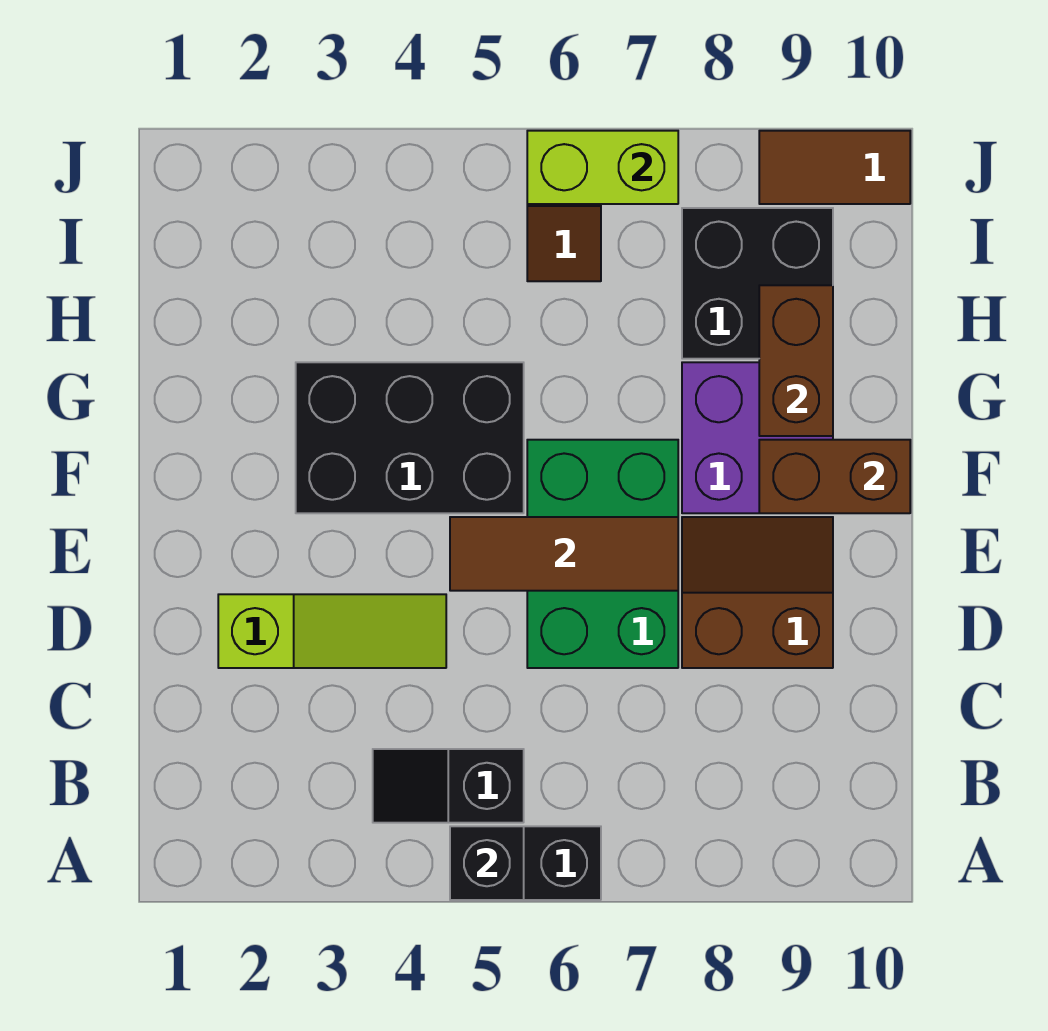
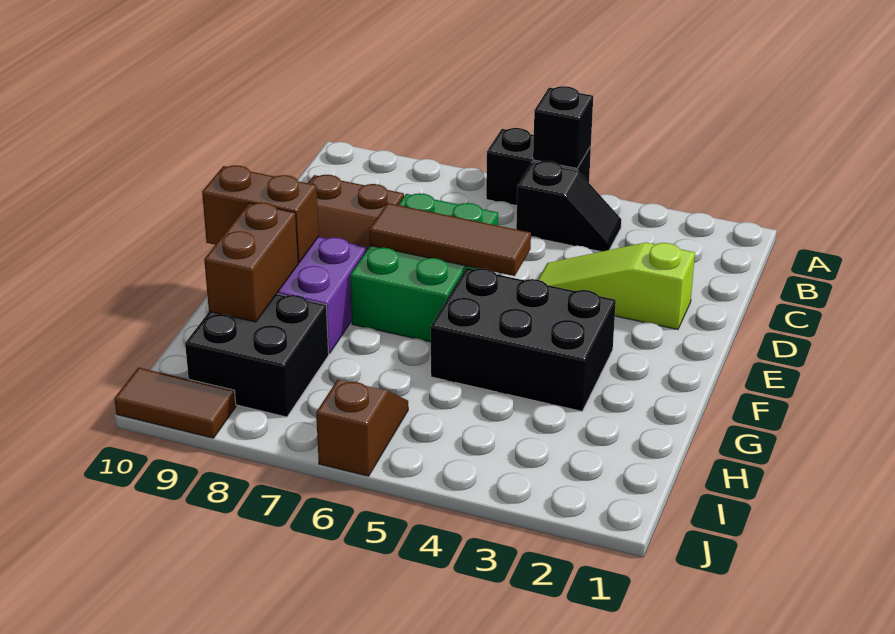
lime brick J6:J7 level 2 -> none

